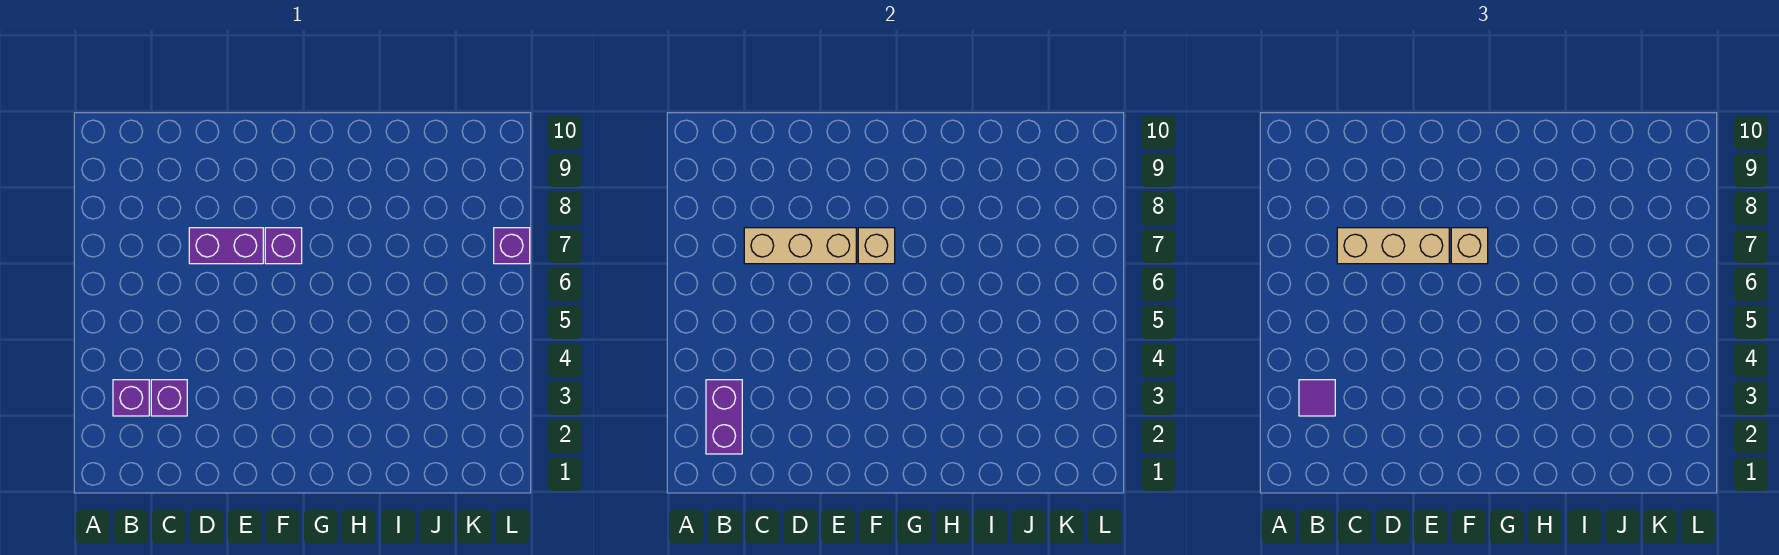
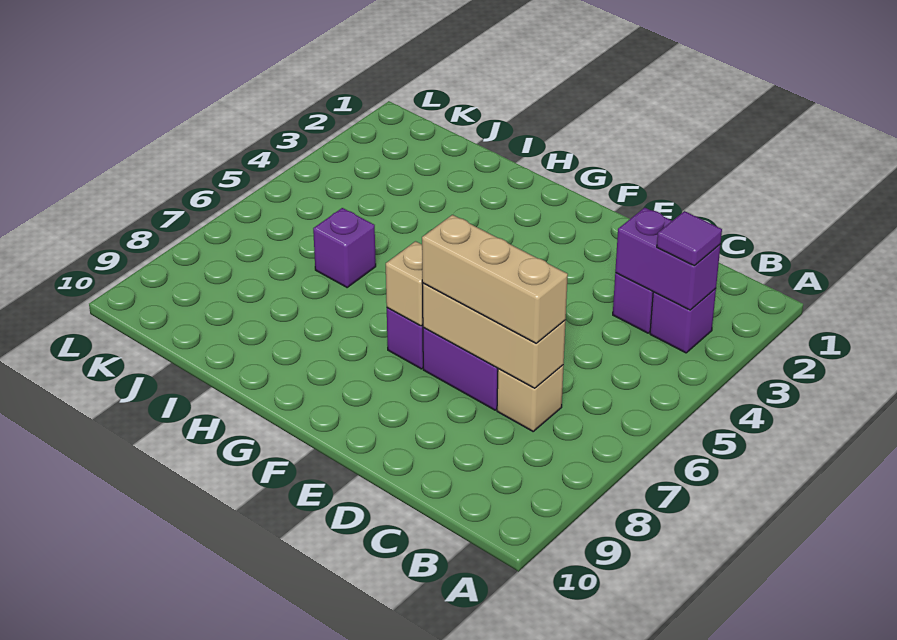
purple brick B2:B3 level 2 -> purple brick B3:C3 level 2
tan brick F7 level 3 -> tan brick C7 level 1
purple brick L7 level 1 -> purple brick I6 level 1

